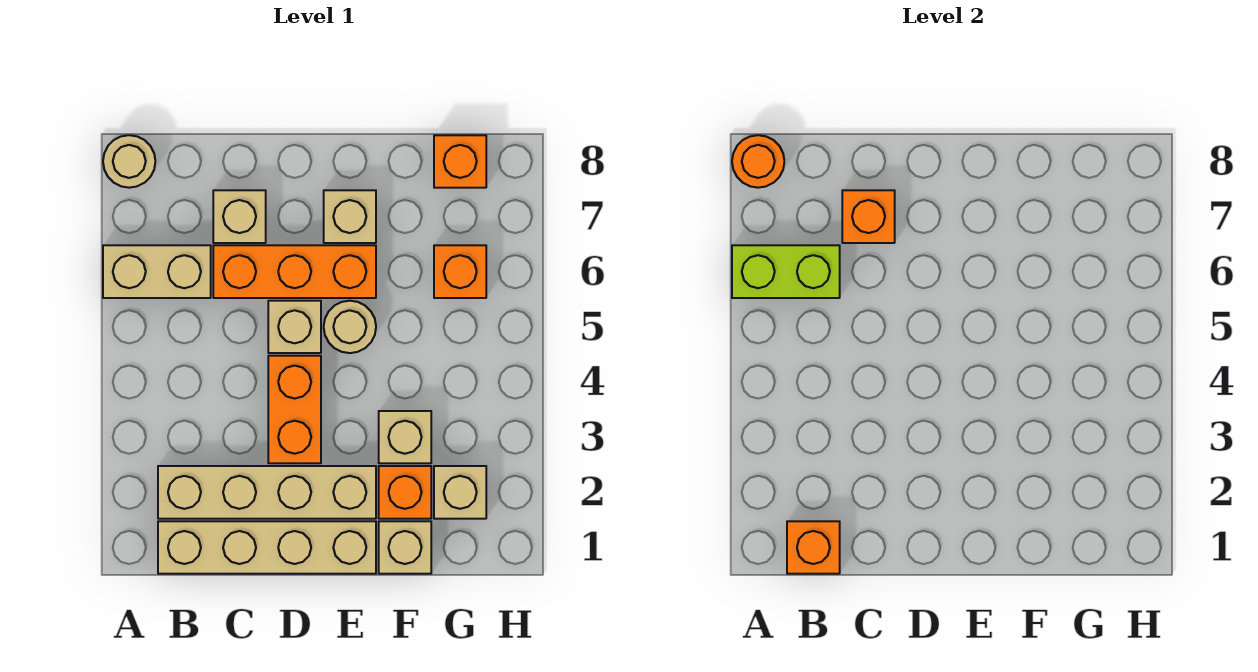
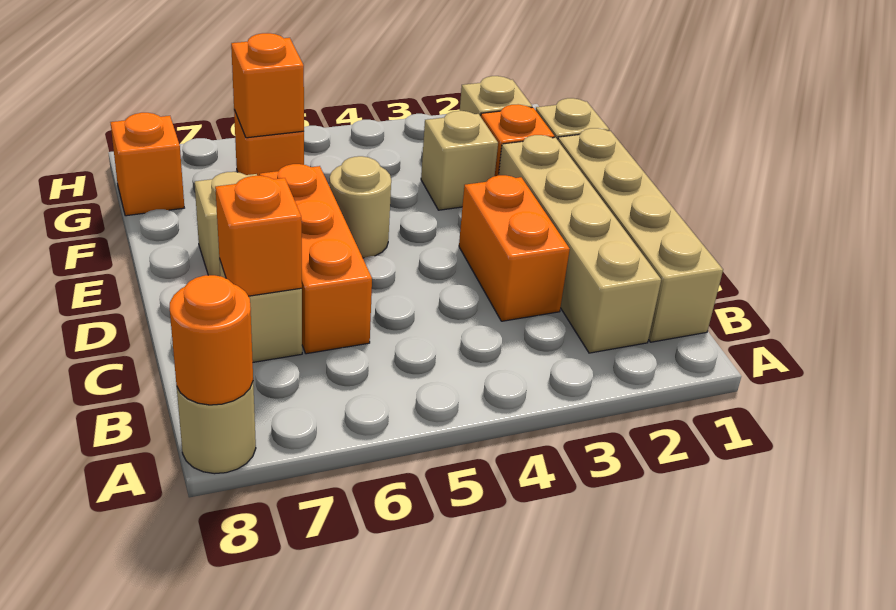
tan brick A6:B6 level 1 -> none
lime brick A6:B6 level 2 -> none
orange brick B1 level 2 -> orange brick G6 level 2
orange brick D3:D4 level 1 -> orange brick C3:D3 level 1
tan brick D5 level 1 -> none

